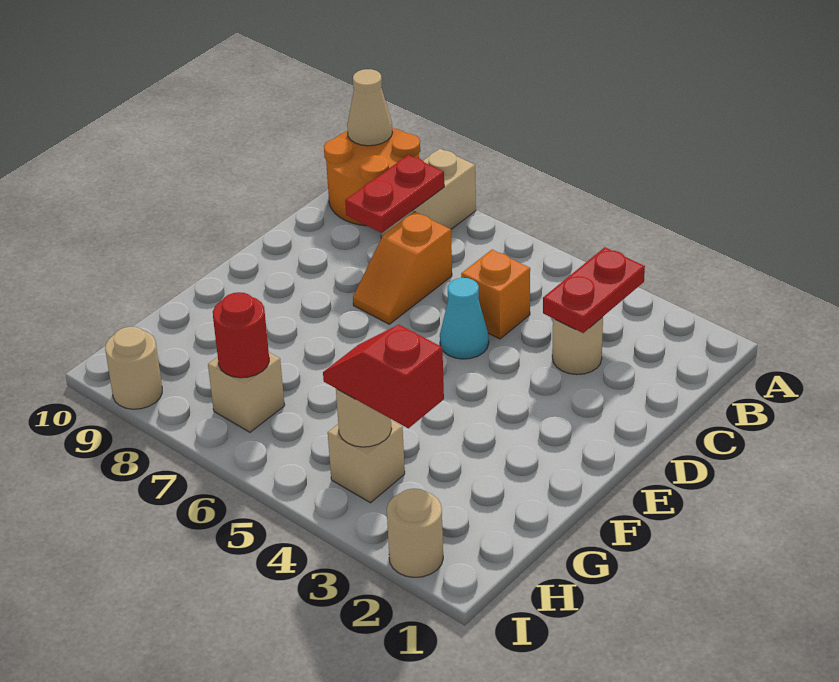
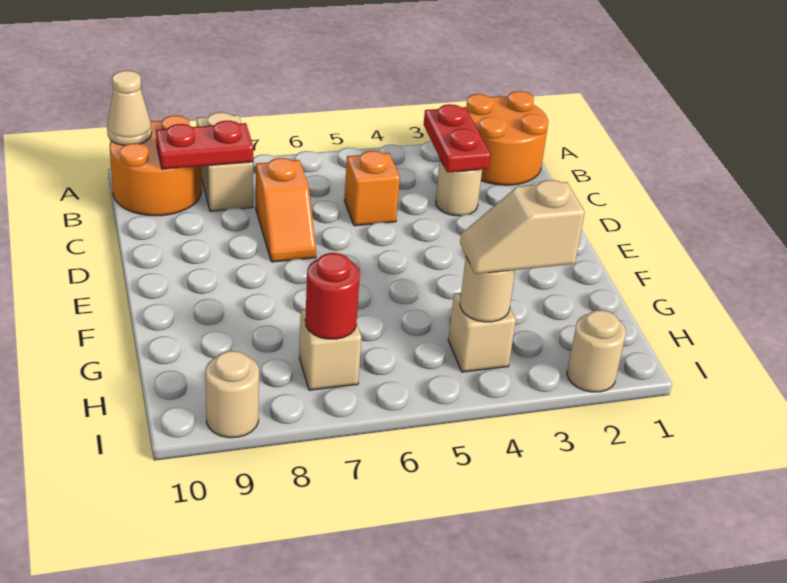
none -> orange round brick A1:B2 level 1
red plate B8:C8 level 2 -> red plate B8:B9 level 2
cyan cone D5 level 1 -> none
red slope H3:H4 level 3 top 3 -> tan slope H3:H4 level 3 top 3

